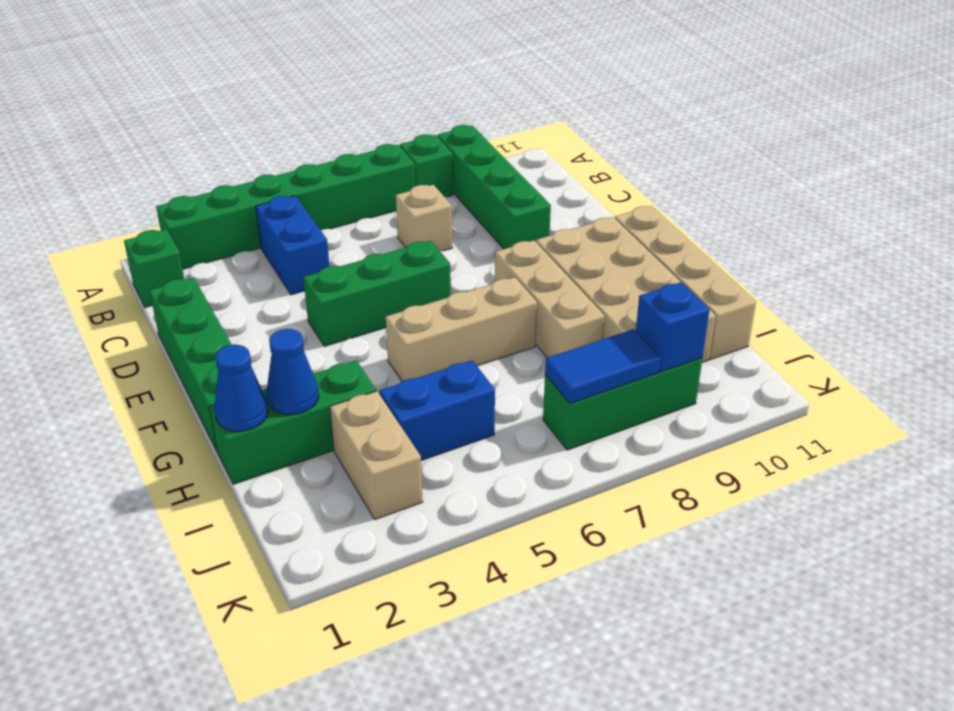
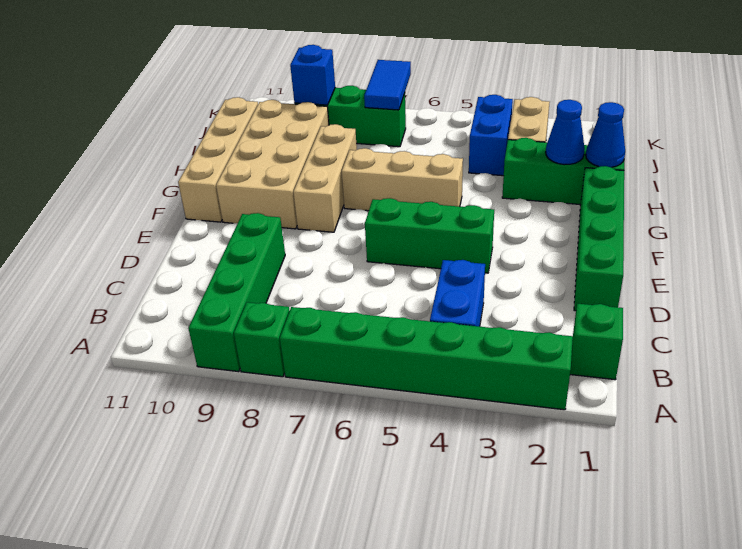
tan brick C7 level 1 -> none
blue brick I4:I5 level 1 -> blue brick I4:J4 level 1
blue tile J7:J8 level 2 -> blue tile J7:K7 level 2

